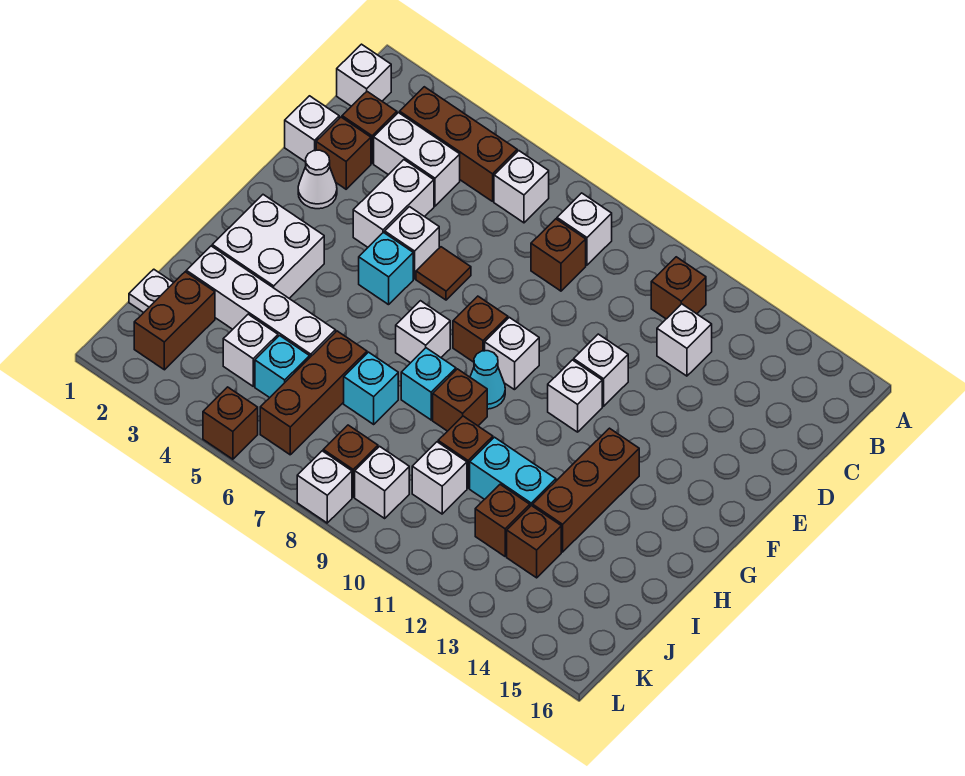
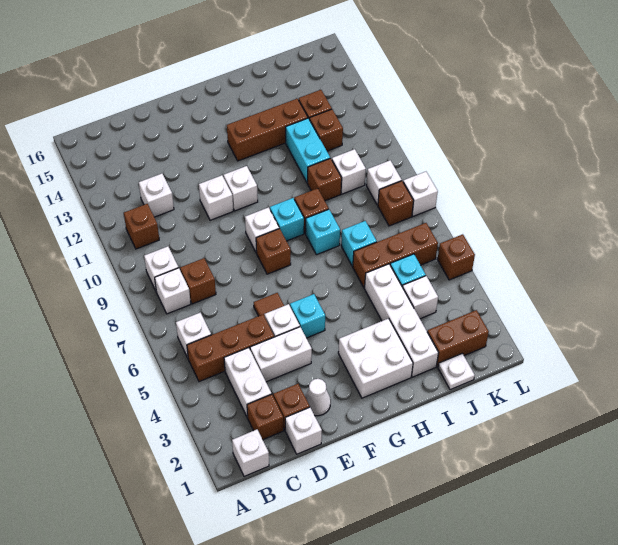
brown brick B3:B5 level 1 -> brown brick B5:D5 level 1
white brick G7 level 1 -> white brick B9 level 1
cyan cone G9 level 1 -> cyan brick G9 level 1

